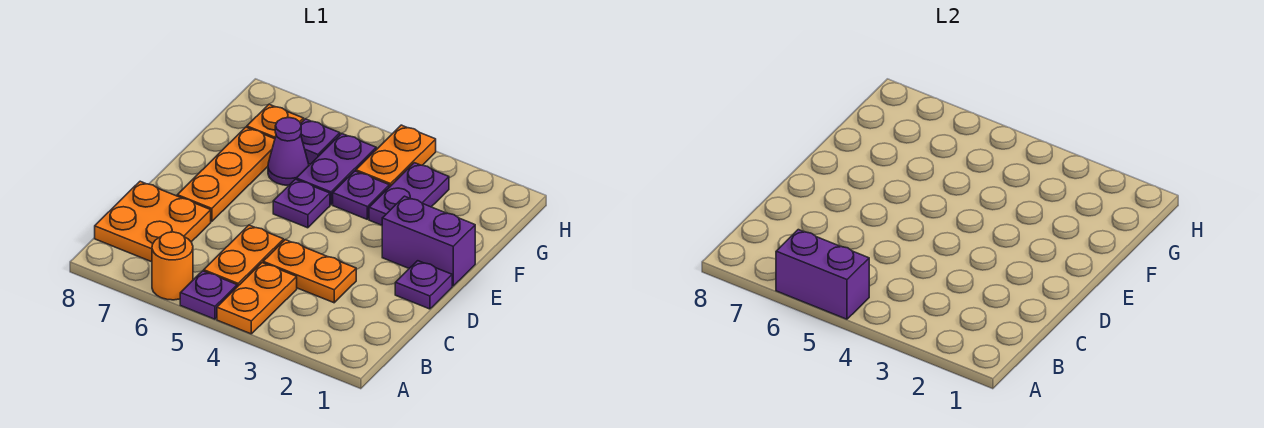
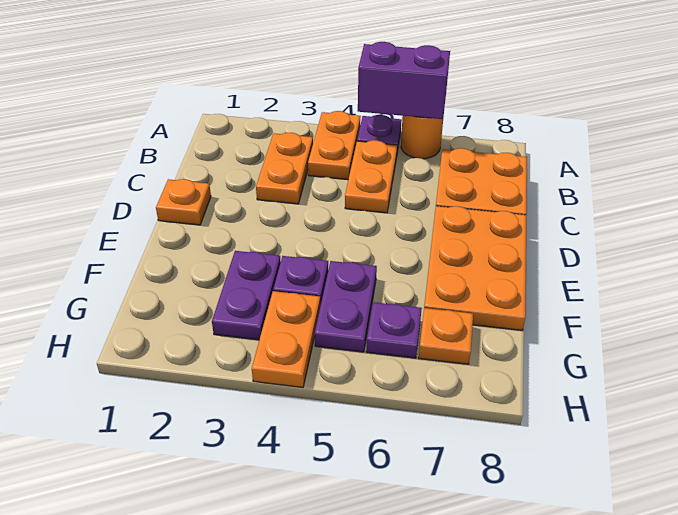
orange plate C3:C4 level 1 -> orange plate B3:C3 level 1
purple plate D1 level 1 -> orange plate D1 level 1
orange plate D7:F7 level 1 -> orange plate D7:F8 level 1
purple brick E1:E2 level 1 -> none
purple plate E5 level 1 -> none
purple cone F6 level 1 -> none

